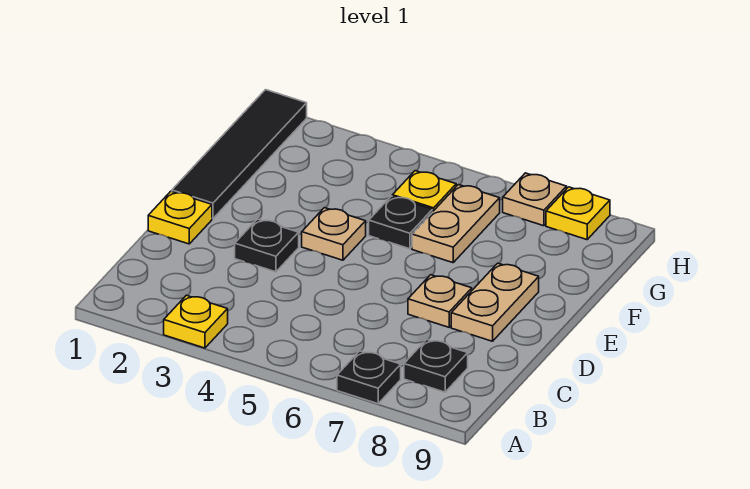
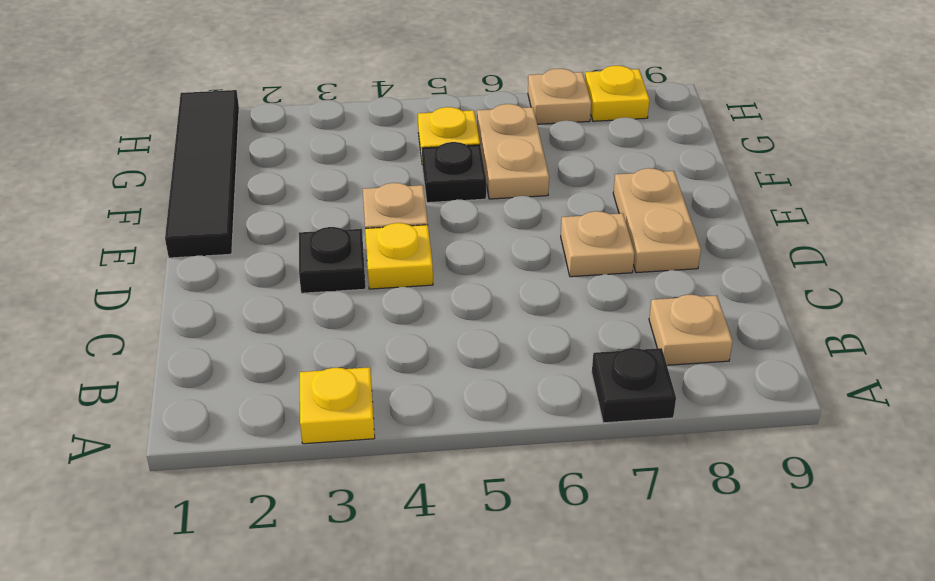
black plate B8 level 1 -> tan plate B8 level 1
yellow plate D1 level 1 -> yellow plate D4 level 1

